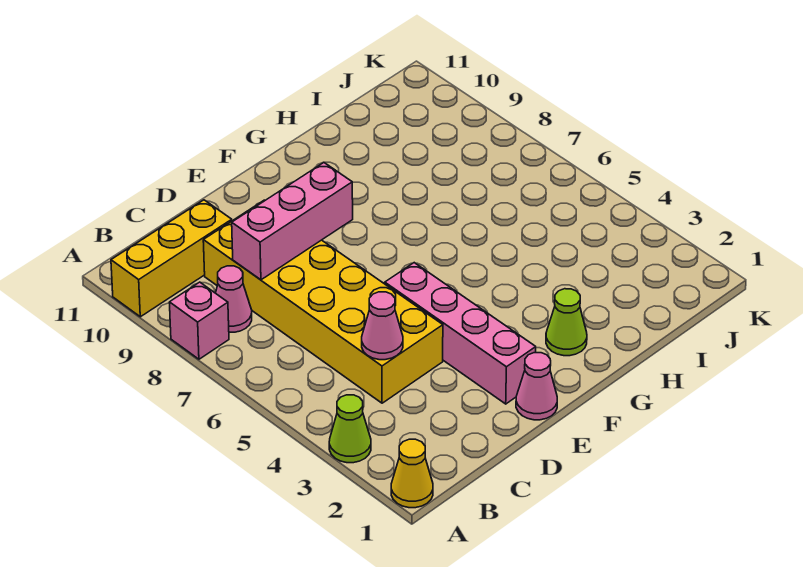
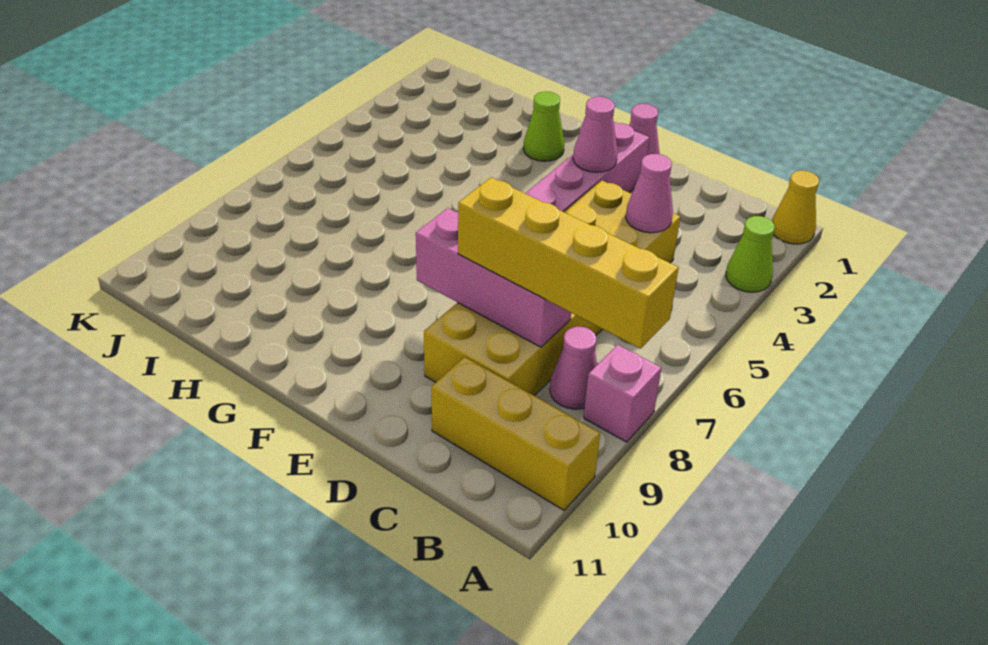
none -> yellow brick A8:D8 level 3
none -> pink cone E3 level 2

